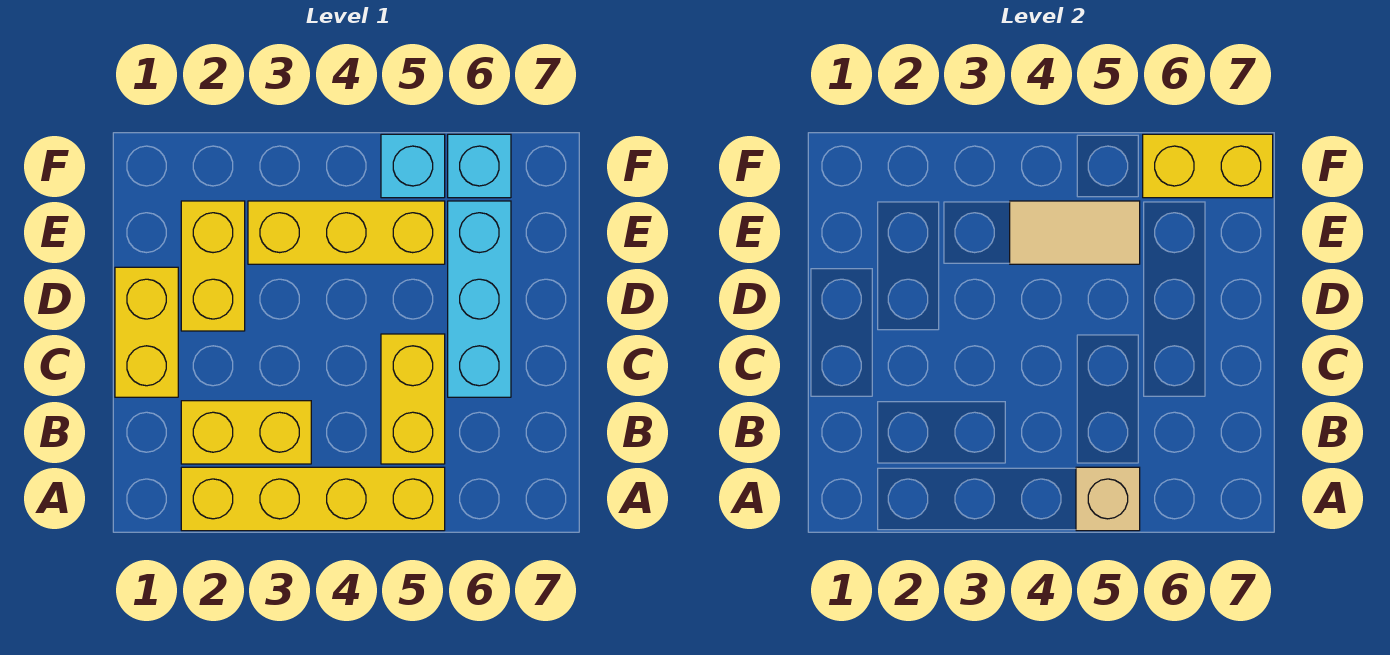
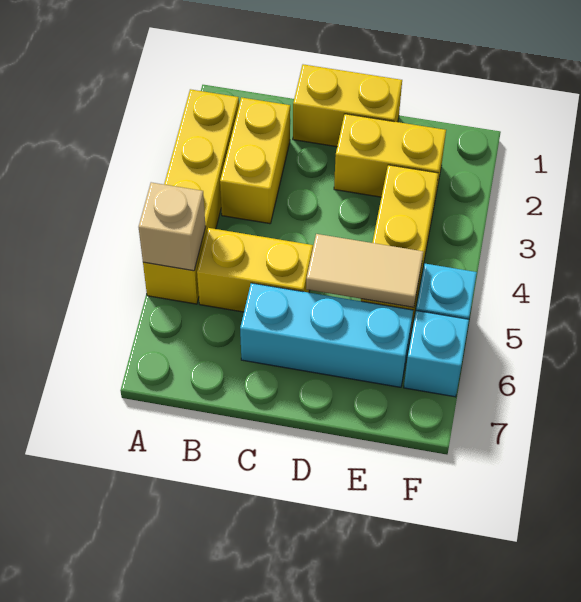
tan tile E4:E5 level 2 -> tan tile D5:E5 level 2
yellow brick F6:F7 level 2 -> none

